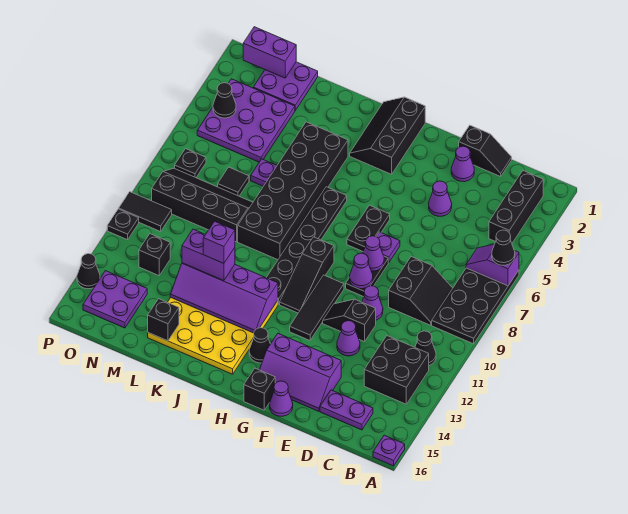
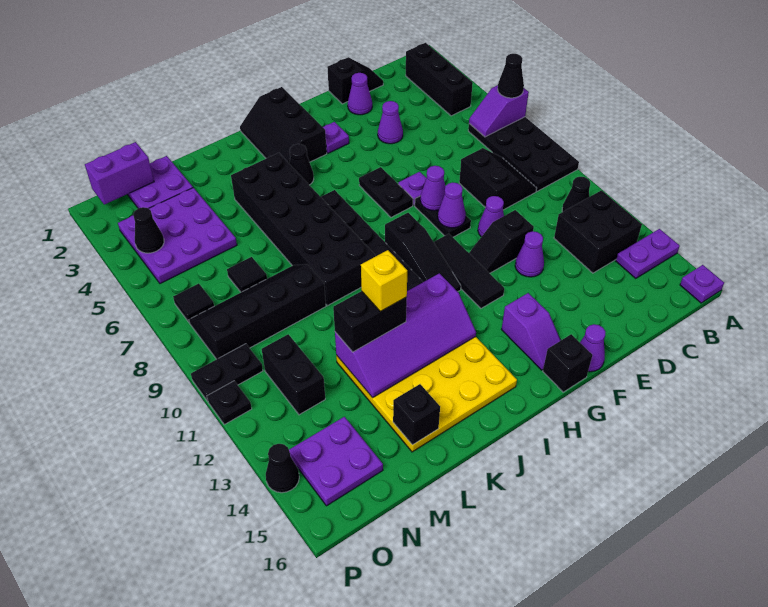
purple plate C15:D15 level 1 -> purple plate A14:B14 level 1
purple slope E14:G15 level 1 top 14 -> purple slope G14:G15 level 1 top 14
black cone H14 level 1 -> black cone I4 level 1
purple brick K12:L12 level 3 -> black brick K12:L12 level 3
purple brick K12 level 4 -> yellow brick K12 level 4
purple plate L6 level 1 -> purple plate G3 level 1
black brick N12 level 1 -> black brick N11:N12 level 1
black plate O7 level 1 -> black tile O7 level 1
black tile O10:P10 level 1 -> black plate O10:P10 level 1

